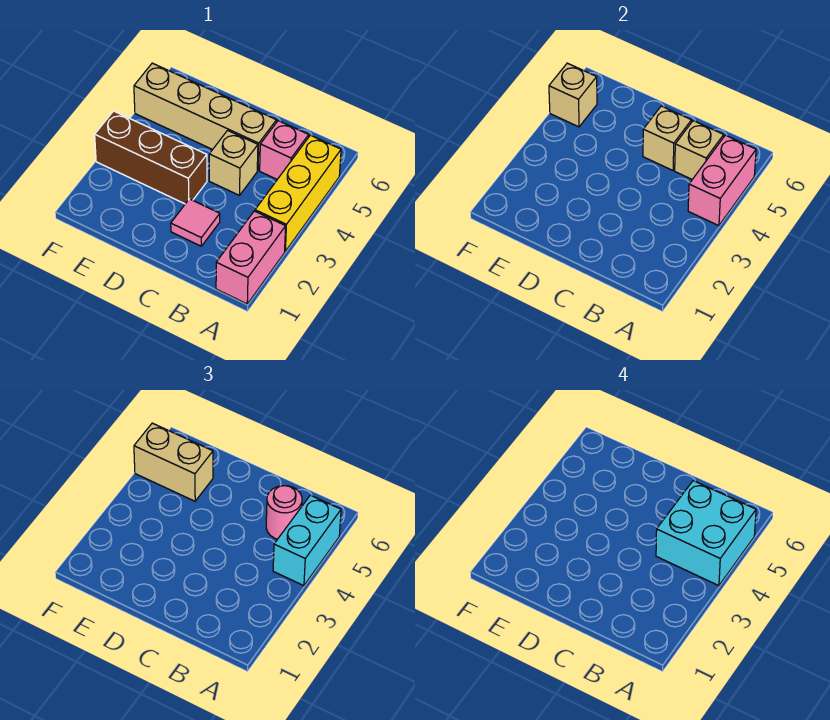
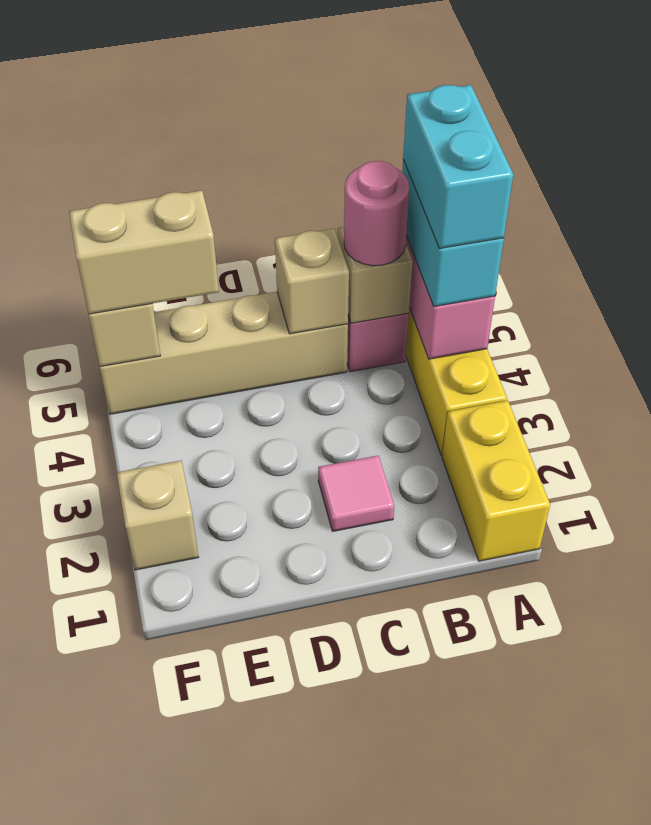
pink brick A1:A2 level 1 -> yellow brick A1:A2 level 1
cyan brick A4:B5 level 4 -> cyan brick A4:A5 level 4
tan brick C4 level 1 -> tan brick F2 level 1
brown brick D3:F3 level 1 -> none

